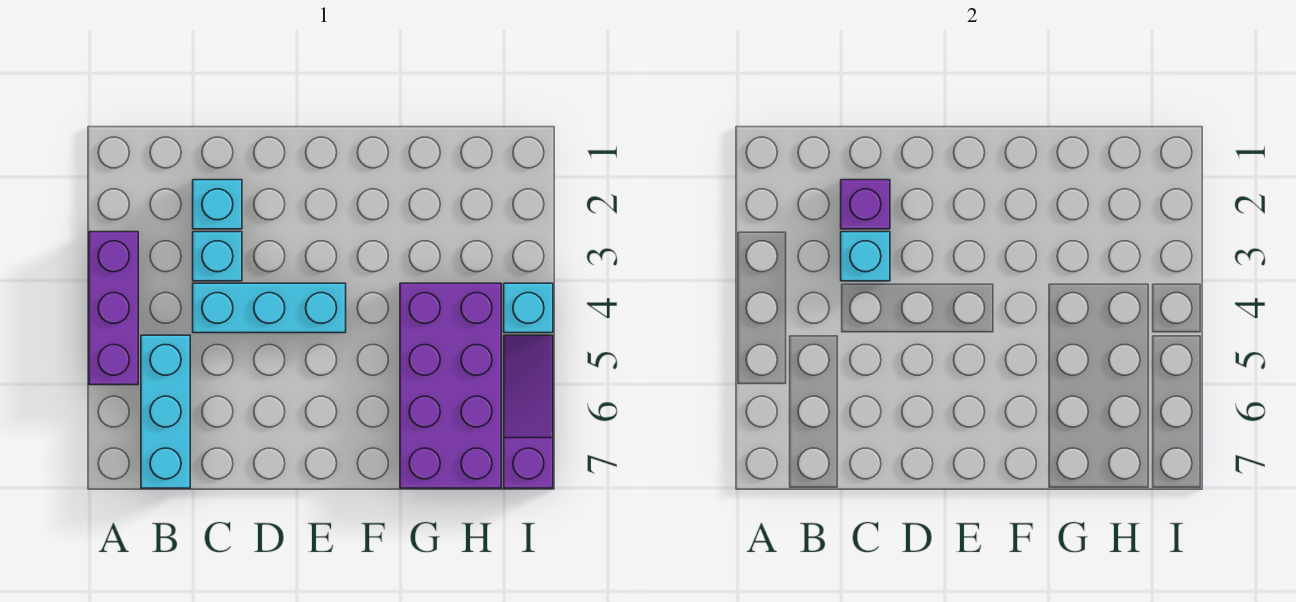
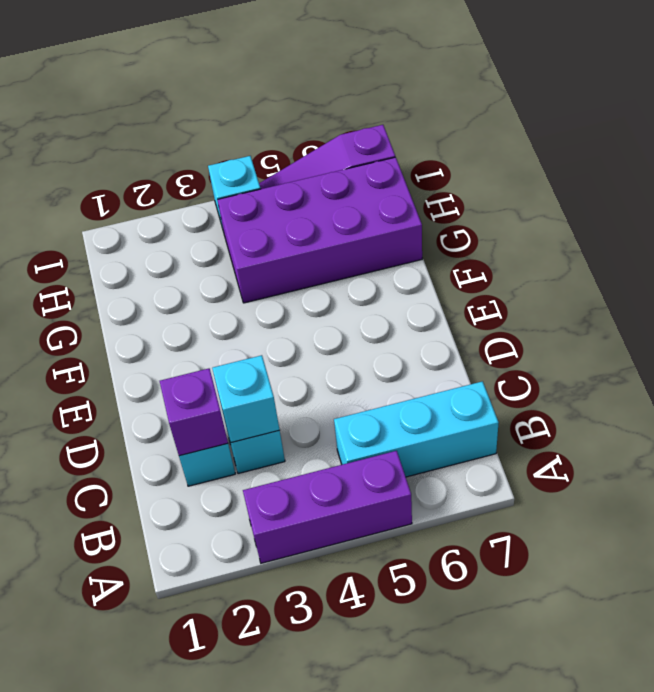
cyan brick C4:E4 level 1 -> none

